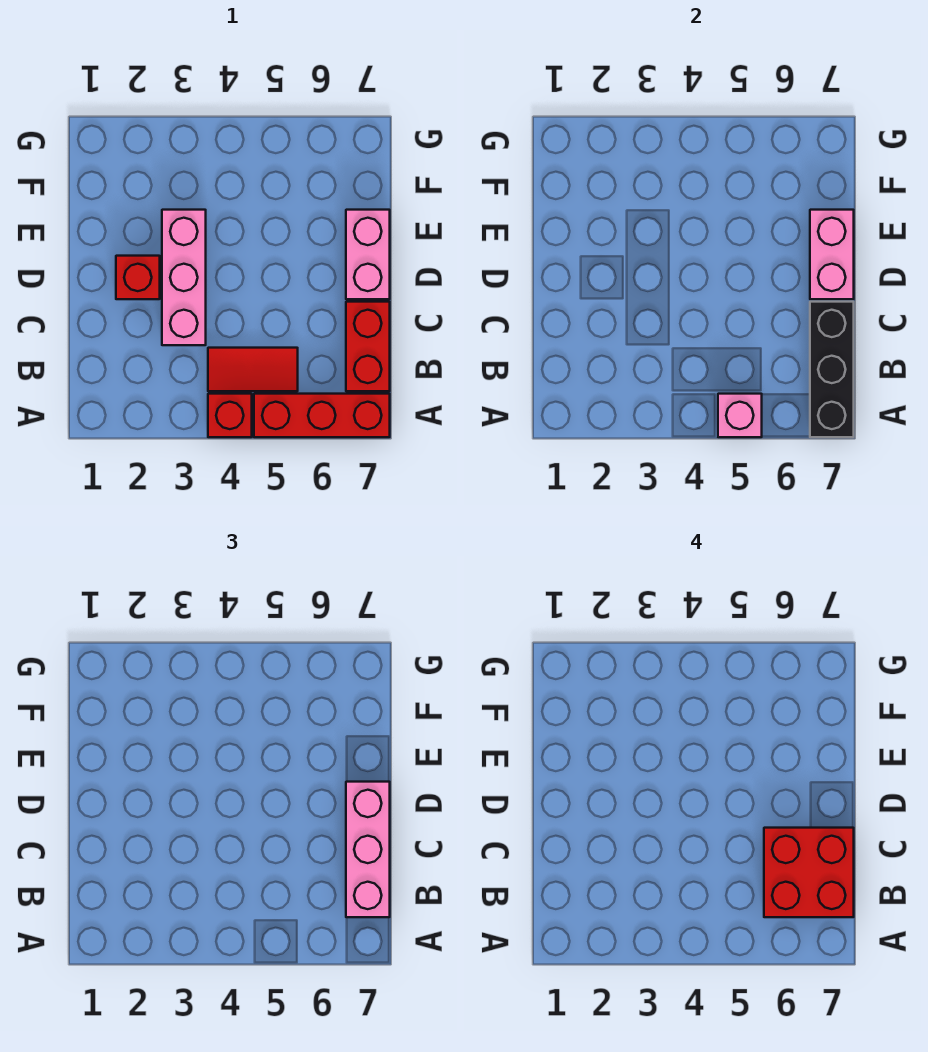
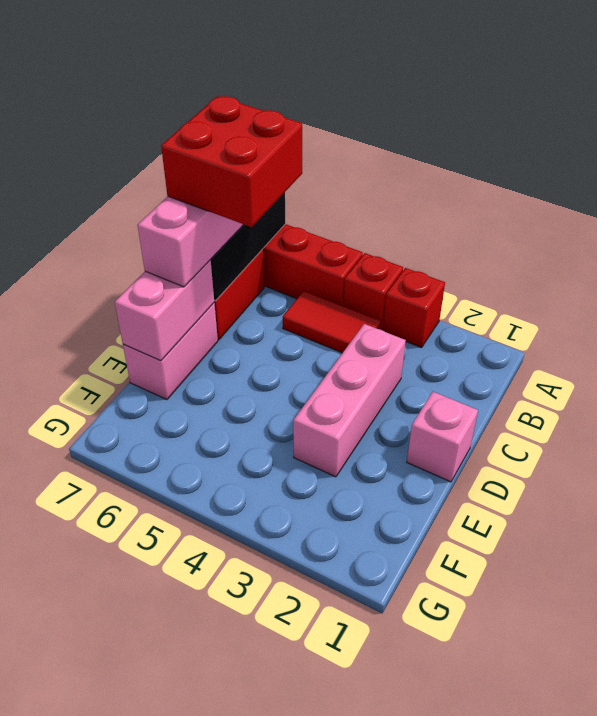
pink brick A5 level 2 -> pink brick D1 level 1
red brick D2 level 1 -> red brick A3 level 1

